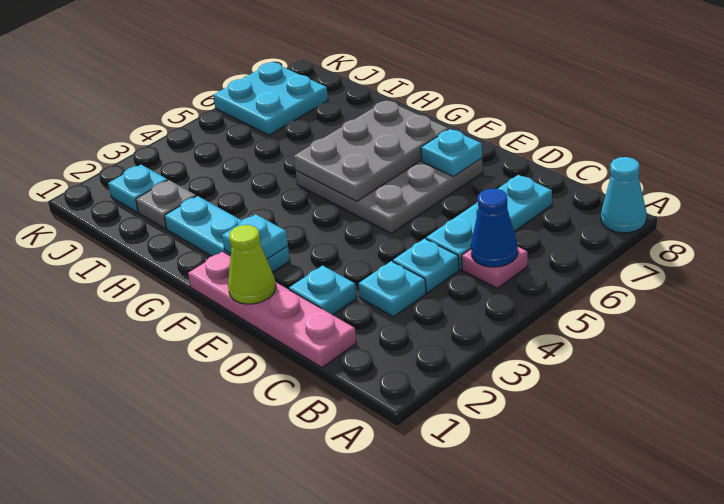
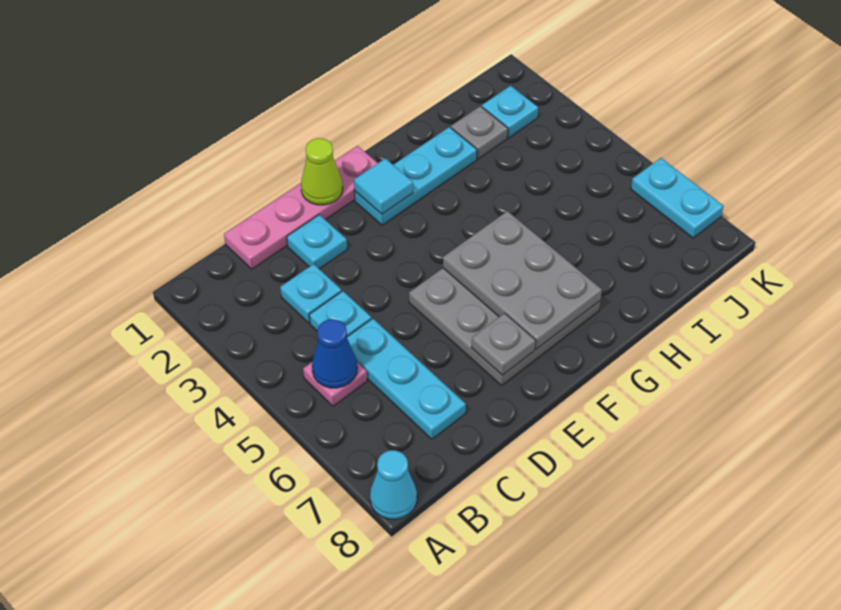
cyan plate E7 level 2 -> grey plate E7 level 2
cyan plate F2 level 2 -> cyan tile F2 level 2
cyan plate J6:K7 level 1 -> cyan plate K6:K7 level 1

